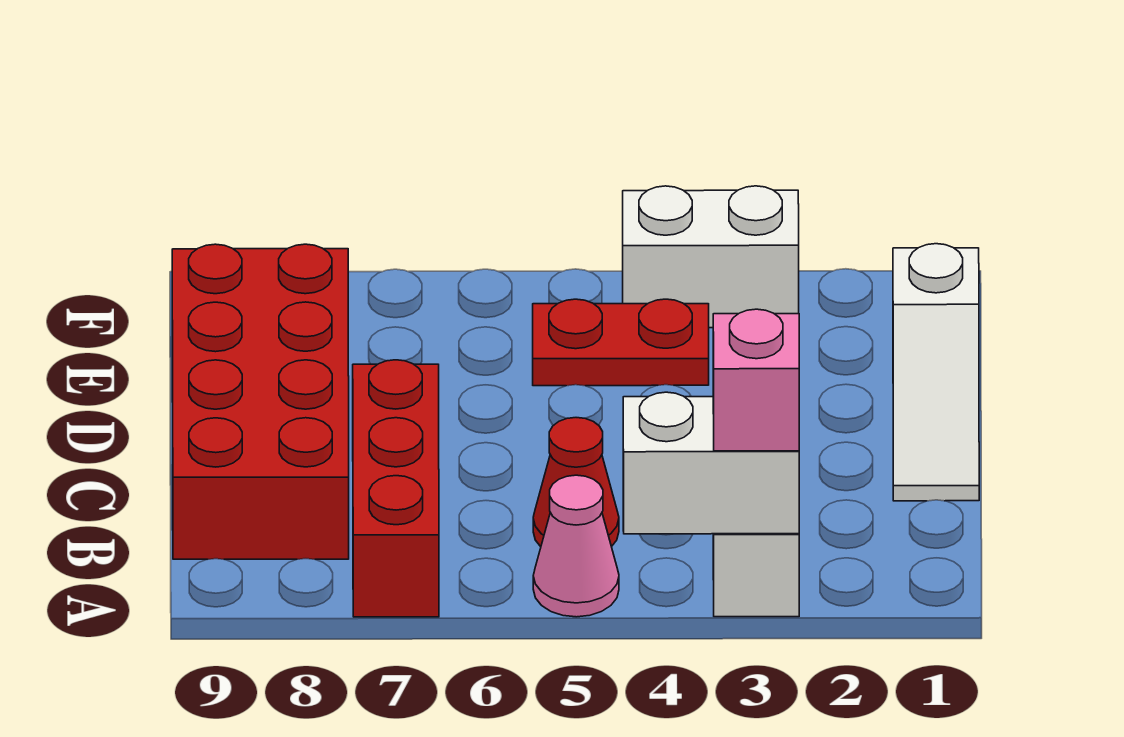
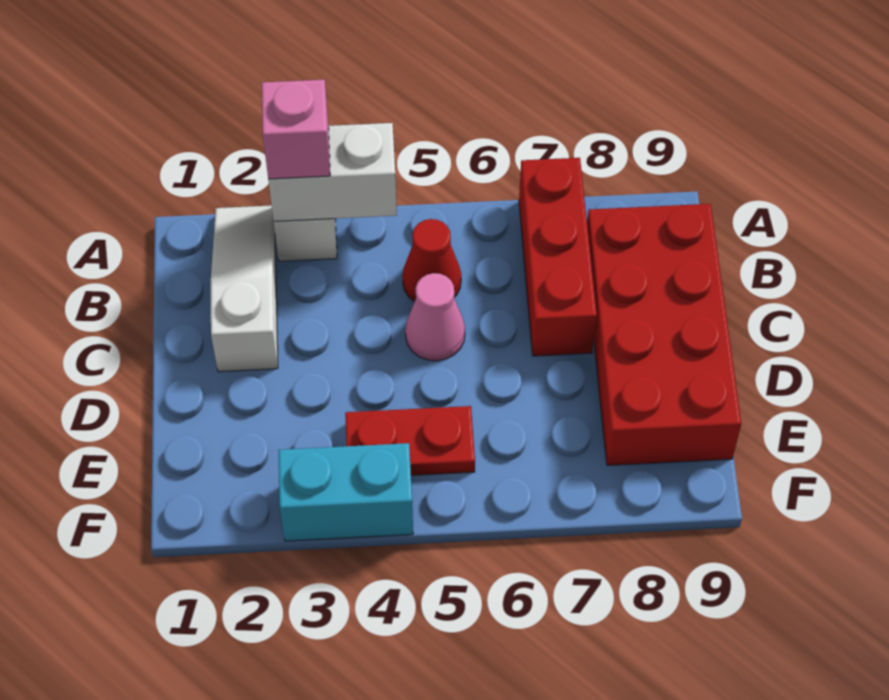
pink cone A5 level 1 -> pink cone C5 level 1
white slope C1:E1 level 1 top E -> white slope A2:C2 level 1 top C
white brick F3:F4 level 1 -> cyan brick F3:F4 level 1

